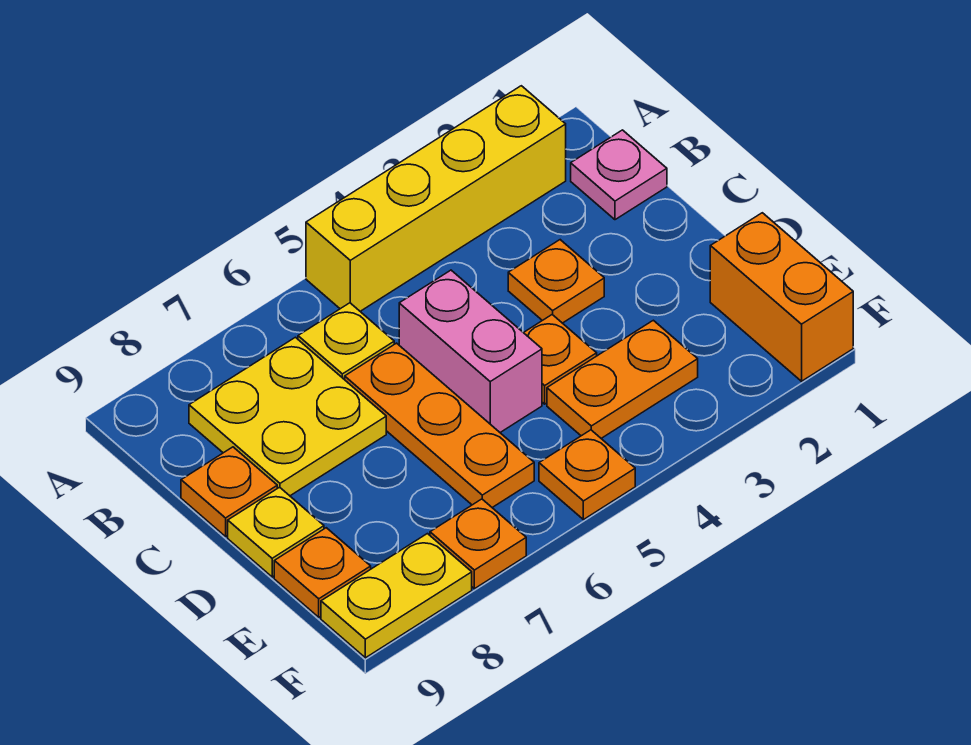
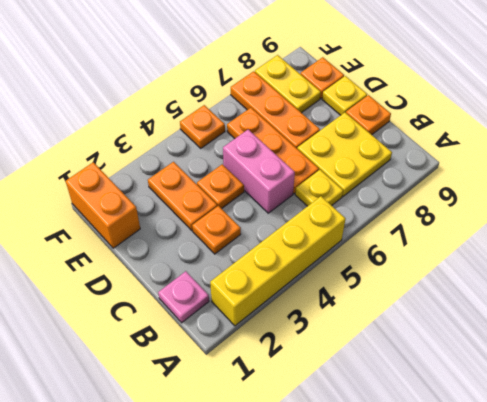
orange plate E3:E4 level 1 -> orange plate D3:E3 level 1
orange plate F7 level 1 -> orange plate D7:F7 level 1
yellow plate F8:F9 level 1 -> yellow plate E8:F8 level 1

